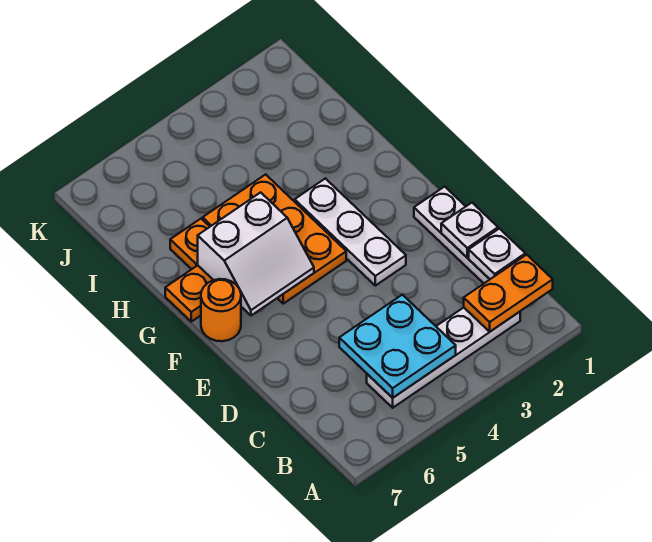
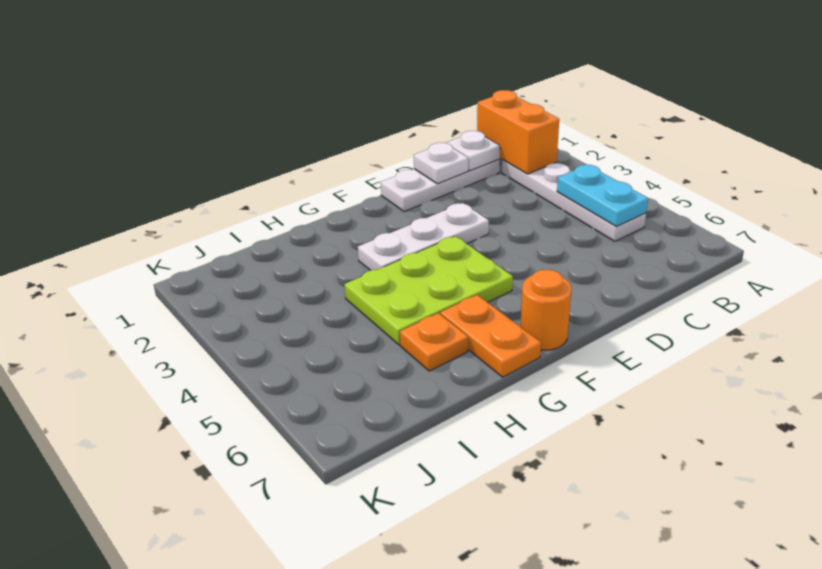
orange plate B1:B2 level 2 -> orange brick B1:B2 level 2
cyan plate B4:C5 level 2 -> cyan plate B4:B5 level 2
orange plate F4:H5 level 1 -> lime plate F4:H5 level 1
white slope F5:G6 level 2 top G -> none

